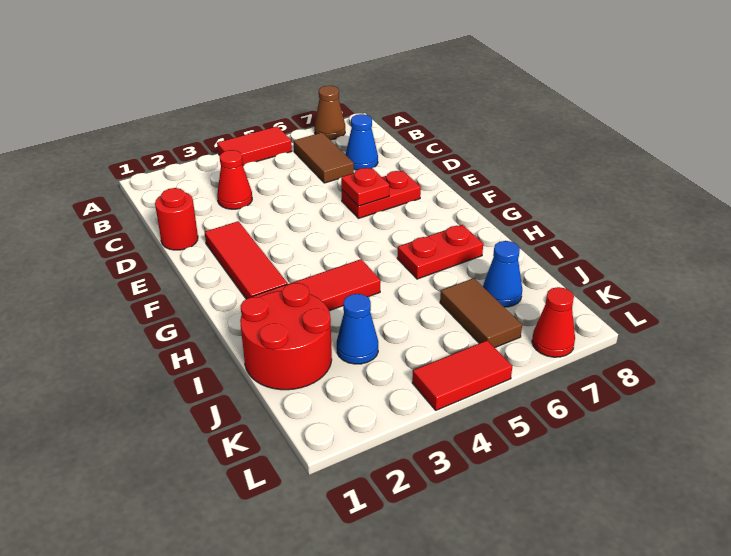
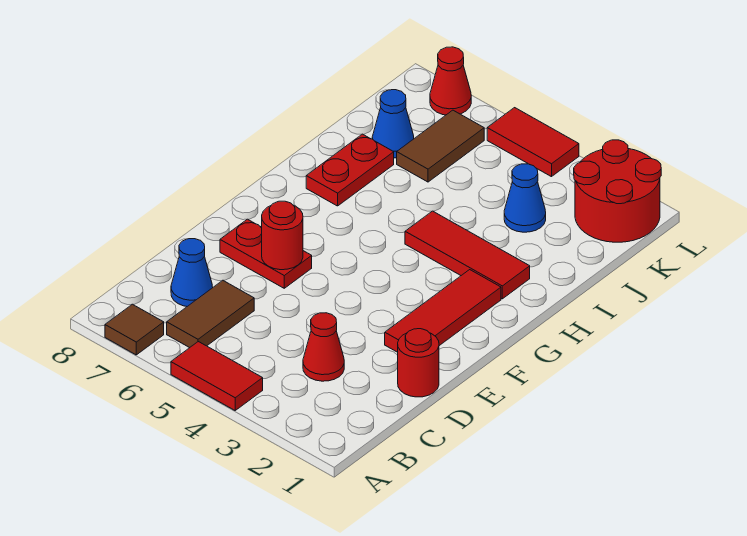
brown cone A7 level 1 -> brown tile A7 level 1
red plate E6 level 2 -> red round brick E6 level 2
red plate H6:H7 level 1 -> red plate H7:I7 level 1
red round brick I1:J2 level 1 -> red round brick K1:L2 level 1

